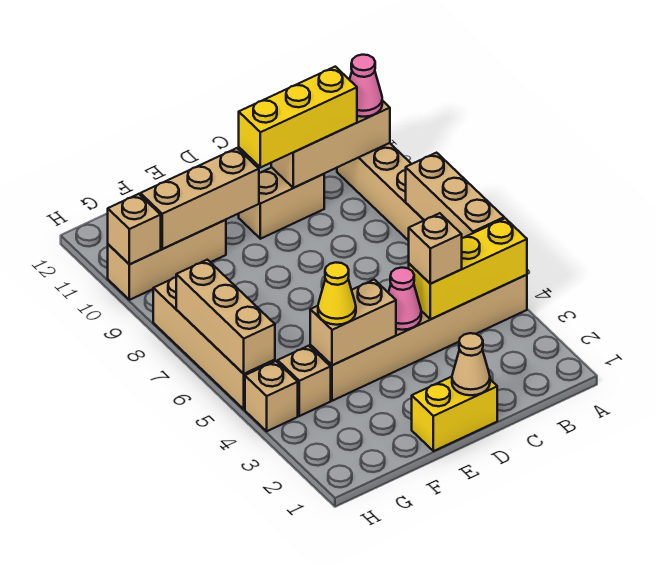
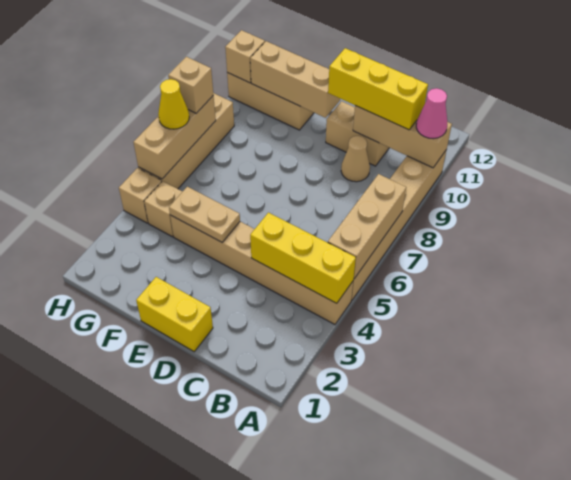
tan brick C4 level 3 -> tan brick H7 level 3
tan cone D1 level 2 -> tan cone C9 level 1
pink cone D4 level 2 -> none
tan brick E4:F4 level 2 -> tan plate E4:F4 level 2
yellow cone F4 level 3 -> yellow cone H6 level 3

